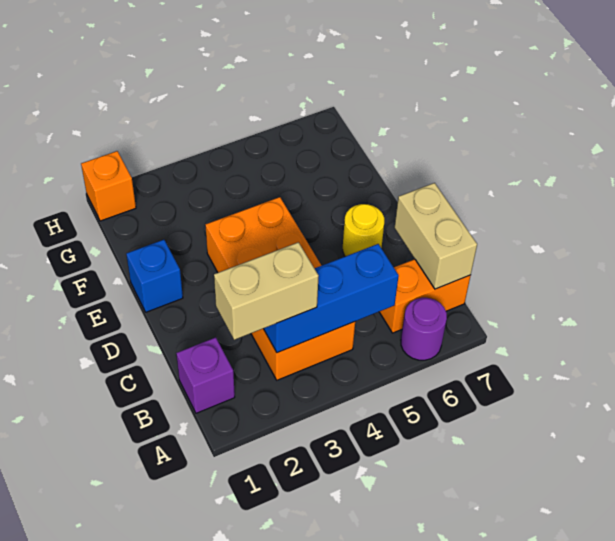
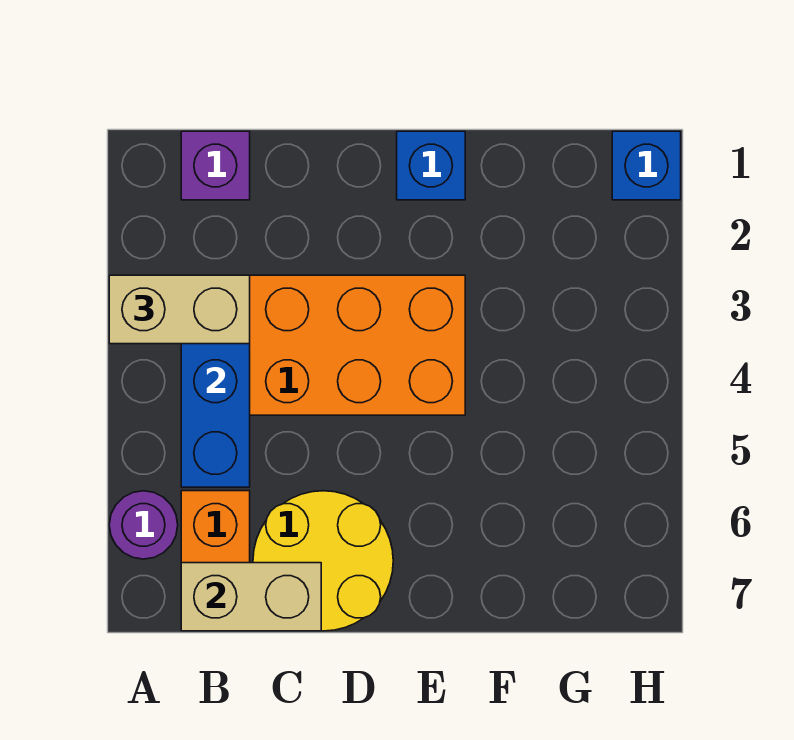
tan brick B2:B3 level 3 -> tan brick A3:B3 level 3
yellow round brick D6 level 1 -> yellow round brick C6:D7 level 1
orange brick H1 level 1 -> blue brick H1 level 1

